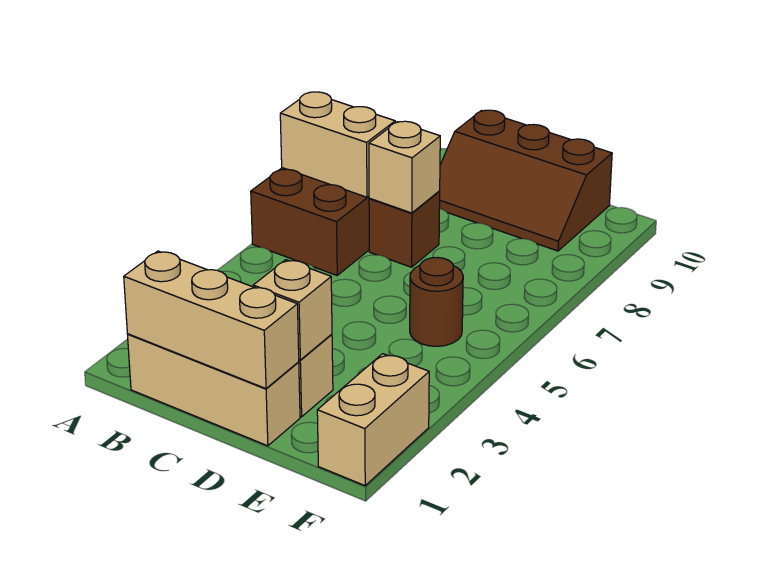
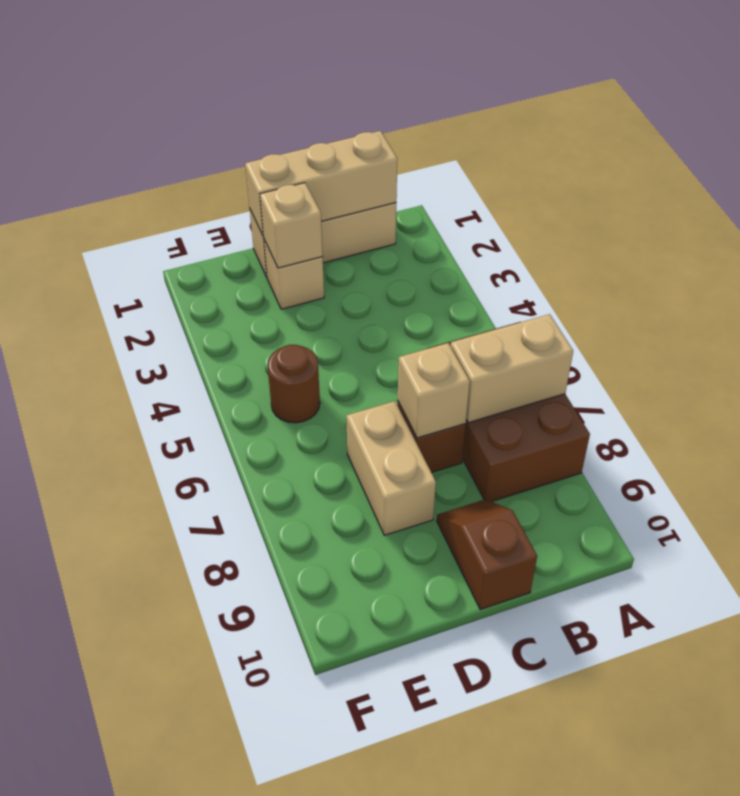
brown slope C9:E10 level 1 top 10 -> brown slope C9:C10 level 1 top 10
tan brick F1:F2 level 1 -> tan brick D7:D8 level 1

